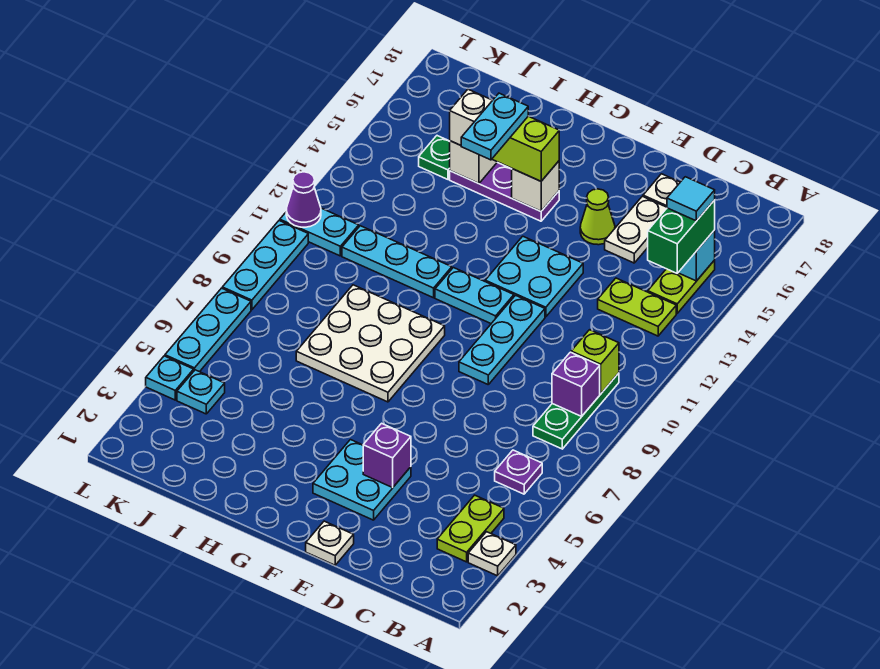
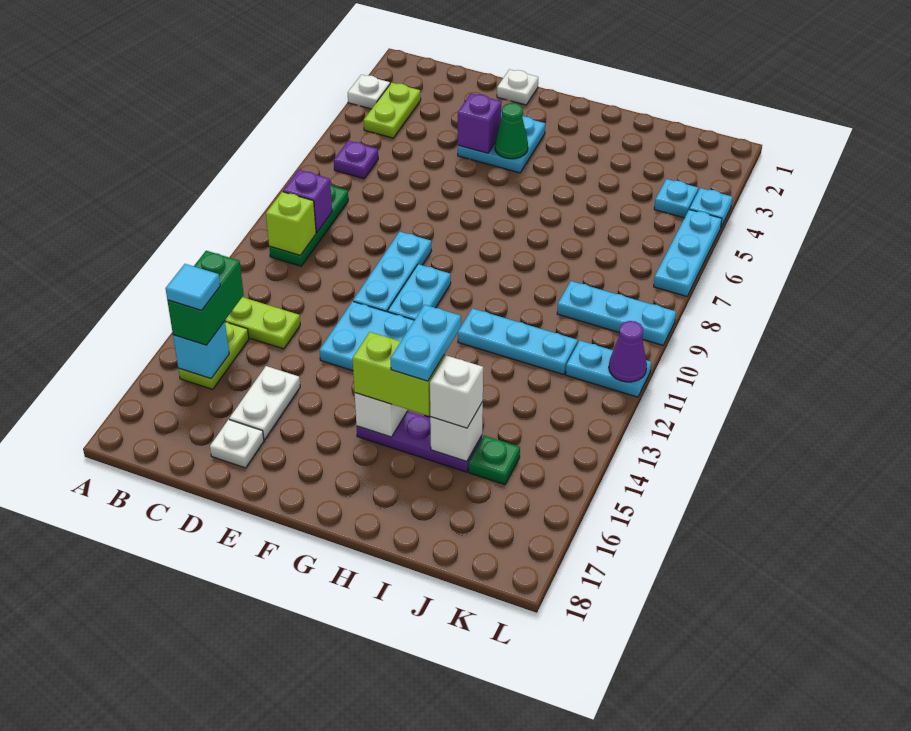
lime cone E15 level 1 -> none
none -> green cone F4 level 2
cyan plate F11:G11 level 1 -> cyan plate F10:F11 level 1
white plate G7:I9 level 1 -> none
cyan plate L8:L10 level 1 -> cyan plate J9:L9 level 1

